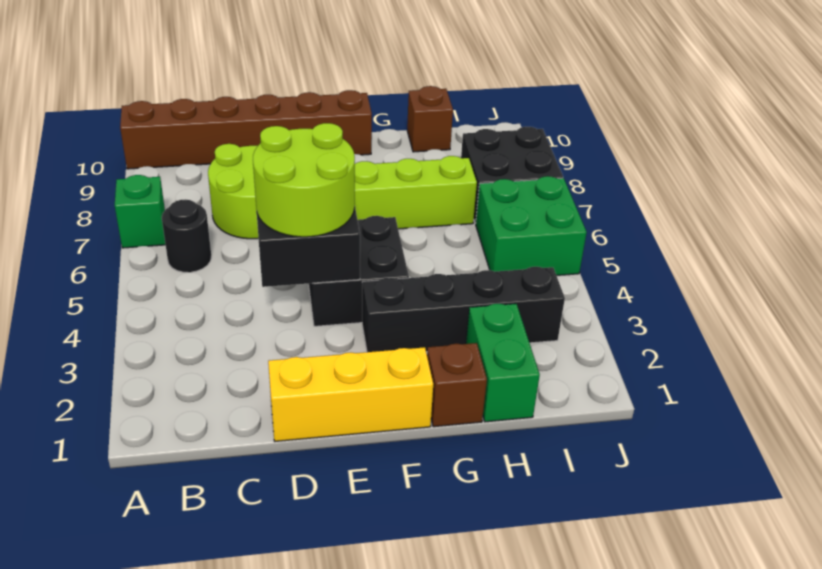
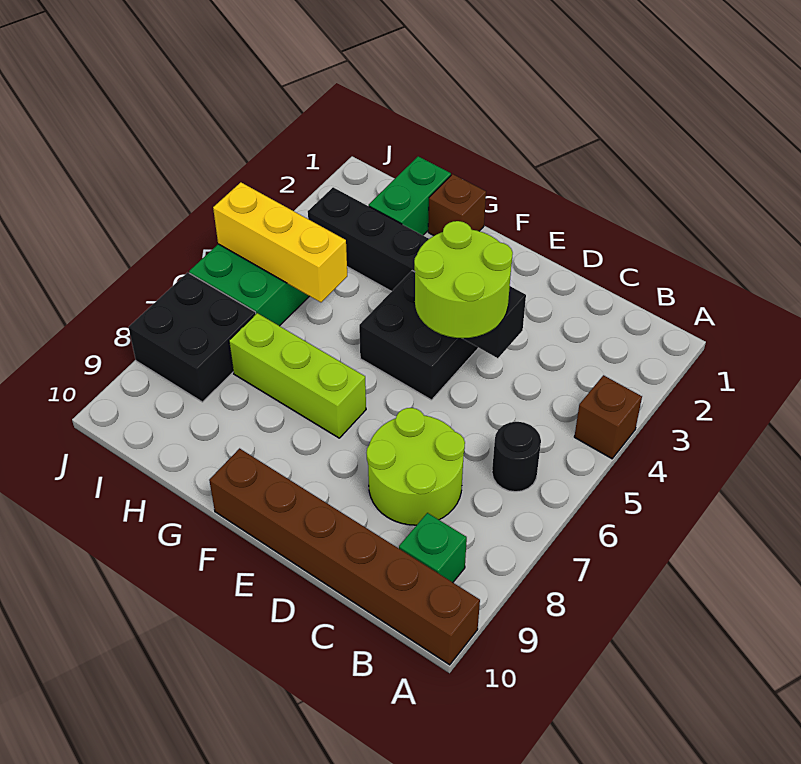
green brick A7 level 1 -> green brick B9 level 1
yellow brick D1:F1 level 1 -> yellow brick H5:J5 level 2
brown brick H10 level 1 -> brown brick A4 level 1

